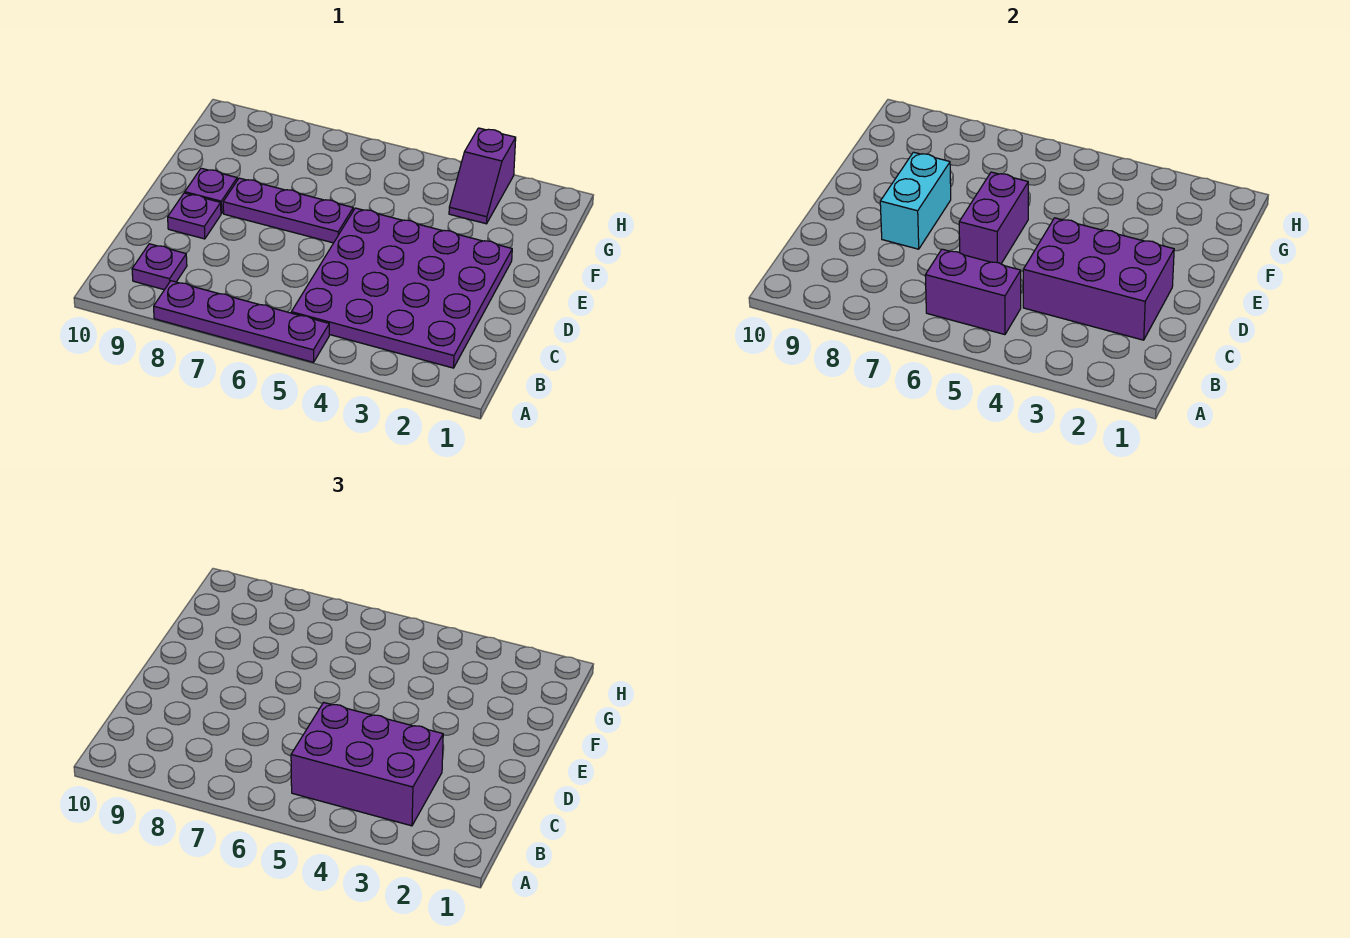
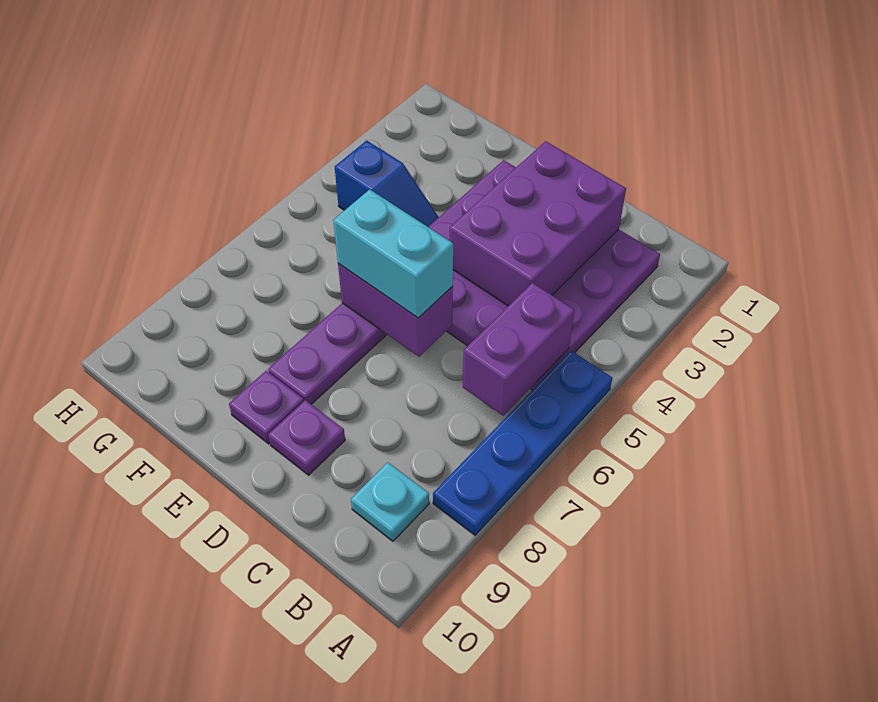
purple plate A5:A8 level 1 -> blue plate A5:A8 level 1
purple brick B3:C5 level 3 -> none
purple plate B9 level 1 -> cyan plate B9 level 1
cyan brick D8:E8 level 2 -> cyan brick D6:E6 level 3
none -> blue slope F4:G4 level 1 top G
purple slope G3:H3 level 1 top H -> none

